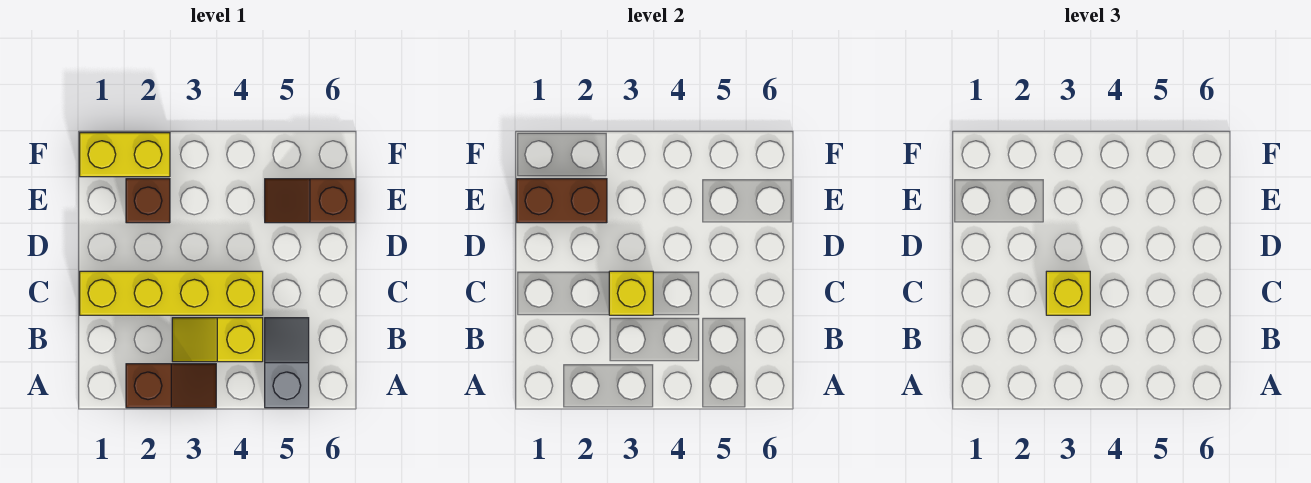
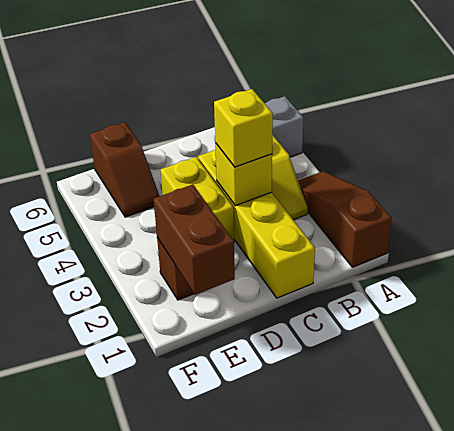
brown slope A2:A3 level 1 top 2 -> brown slope A1:A3 level 1 top 1
yellow brick F1:F2 level 1 -> yellow brick D3:D4 level 1

